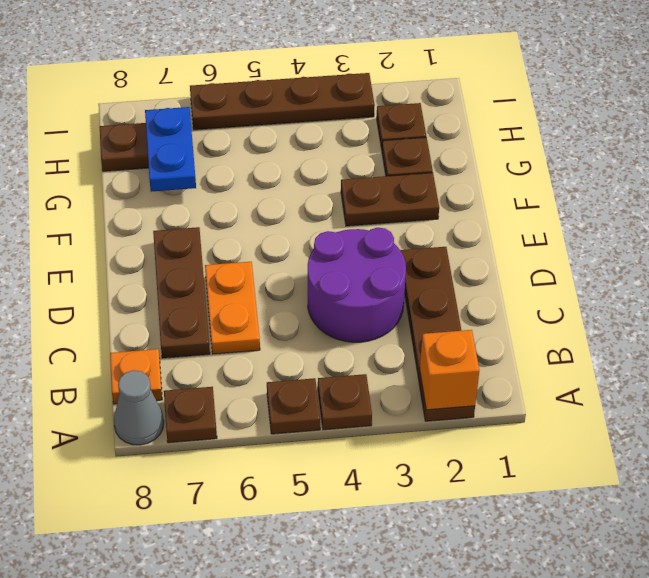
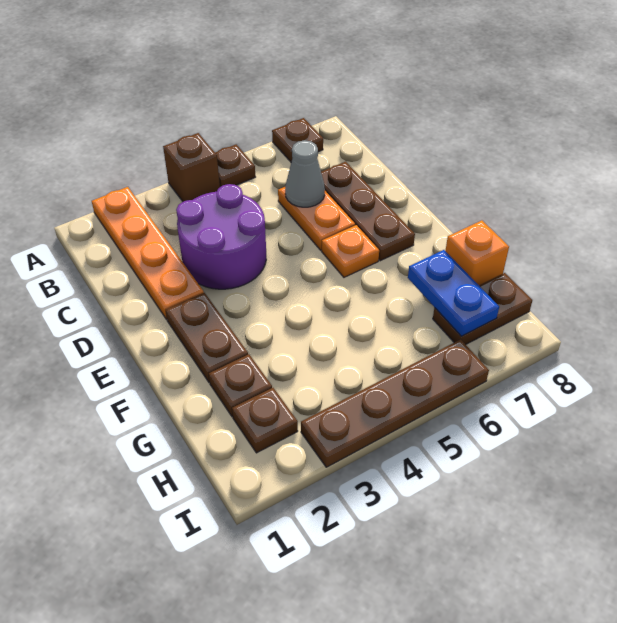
brown plate A2:D2 level 1 -> orange plate A2:D2 level 1
orange brick A2 level 2 -> orange brick G8 level 1
brown plate A4 level 1 -> brown brick A4 level 1
grey cone A8 level 1 -> grey cone C6 level 2
orange plate B8 level 1 -> orange plate E6 level 1
brown plate F2:F3 level 1 -> brown plate E2:F2 level 1

